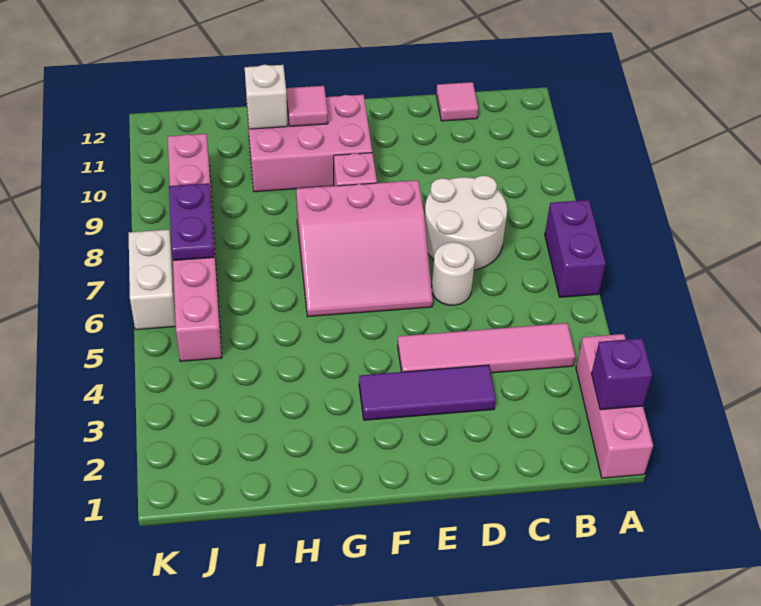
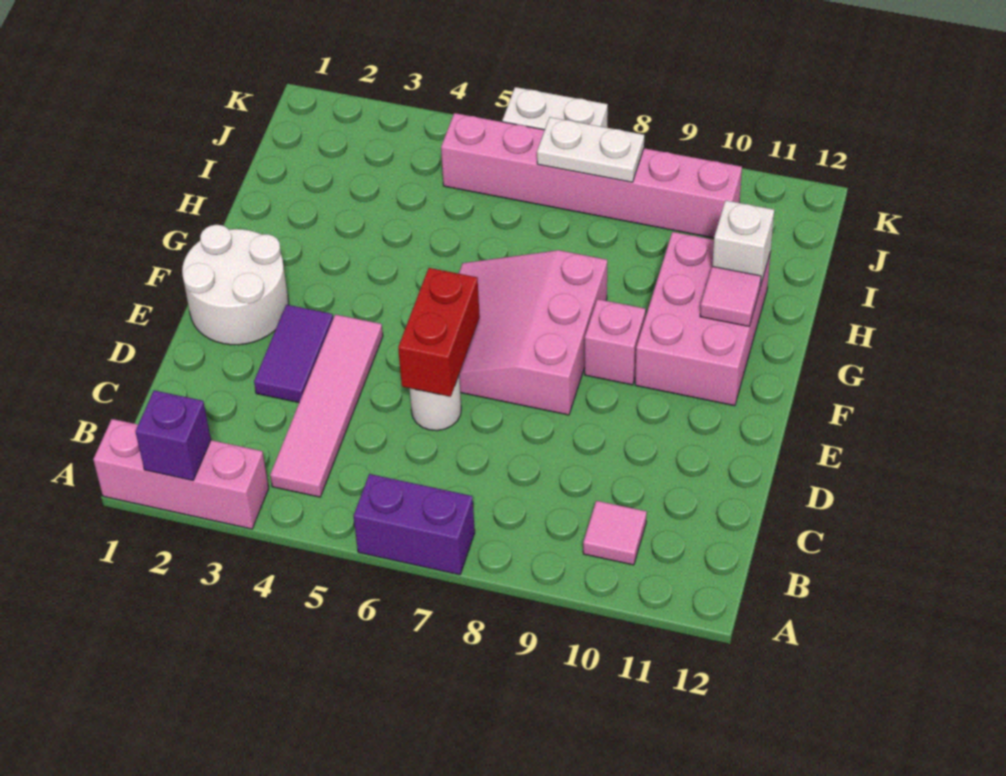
white round brick C7:D8 level 1 -> white round brick E1:F2 level 1
pink tile C12 level 1 -> pink tile B10 level 1
purple tile D3:F3 level 1 -> purple tile D3:E3 level 1
none -> red brick D6:E6 level 2
purple plate J7:J8 level 2 -> white plate J7:J8 level 2

